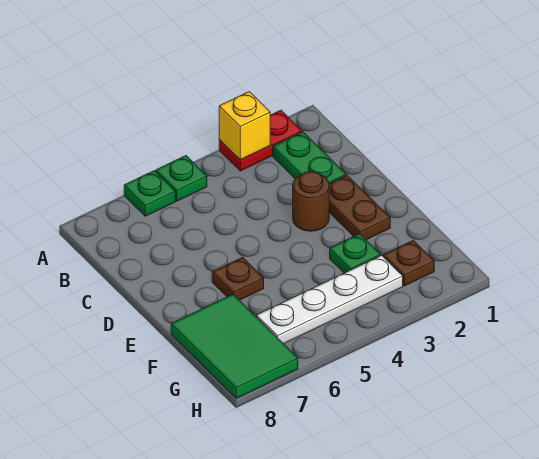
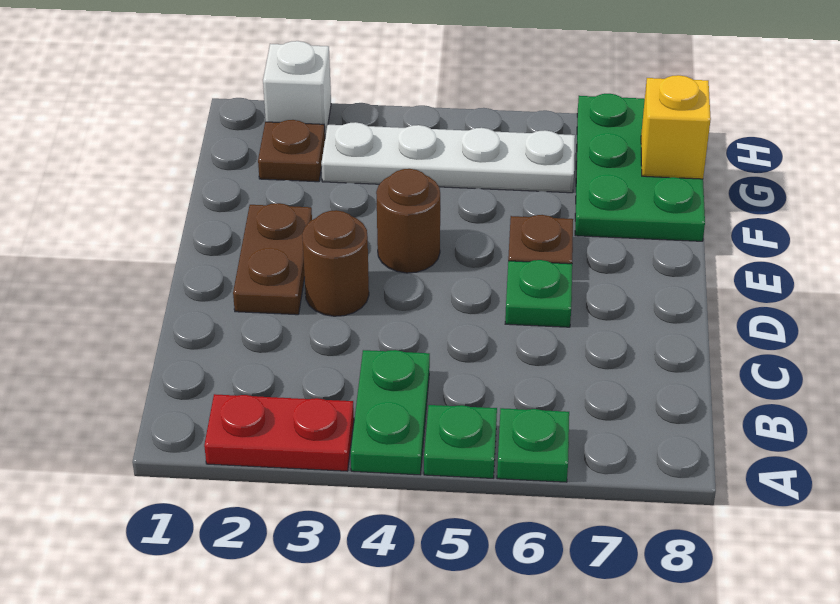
yellow brick A3 level 2 -> yellow brick G8 level 2
green plate B2:C2 level 1 -> green plate A4:B4 level 1
none -> brown round brick E4 level 1
green plate F3 level 1 -> green plate D6 level 1
green tile F7:H8 level 1 -> green plate F7:H8 level 1
none -> white brick H2 level 1

